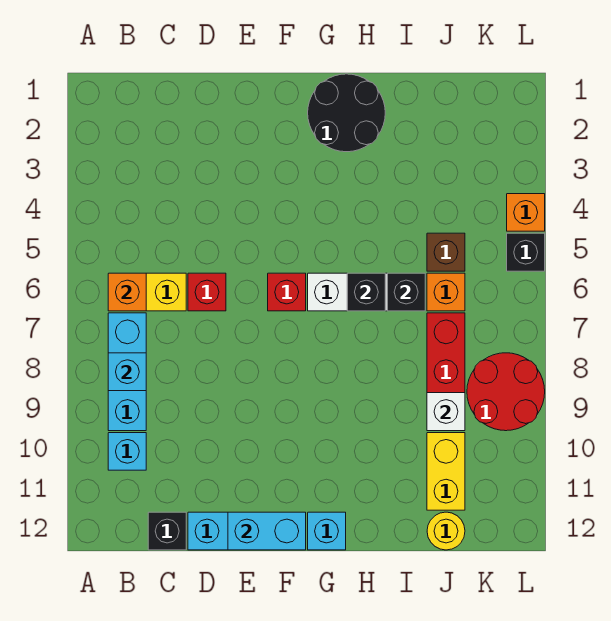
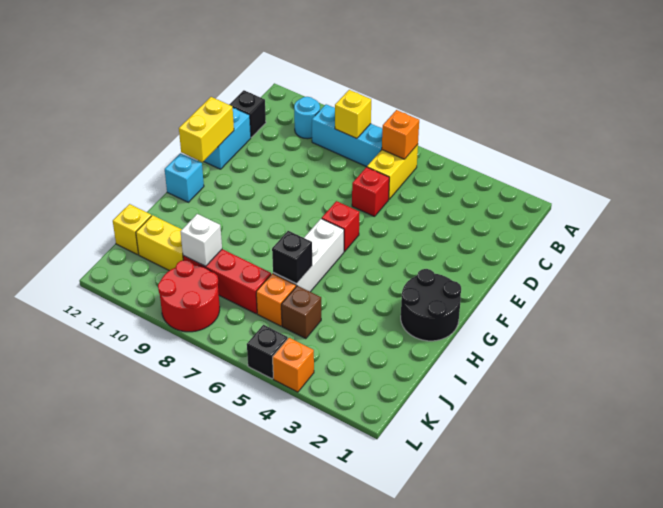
cyan brick B8 level 2 -> yellow brick B8 level 2
cyan brick B10 level 1 -> cyan round brick B10 level 1
cyan brick E12:F12 level 2 -> yellow brick E12:F12 level 2
black brick H6 level 2 -> none
yellow round brick J12 level 1 -> yellow brick J12 level 1

